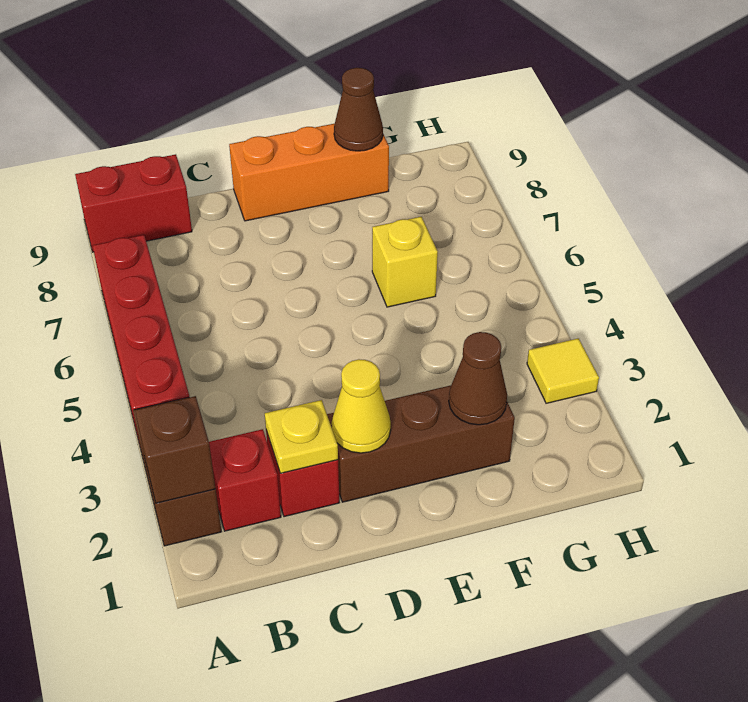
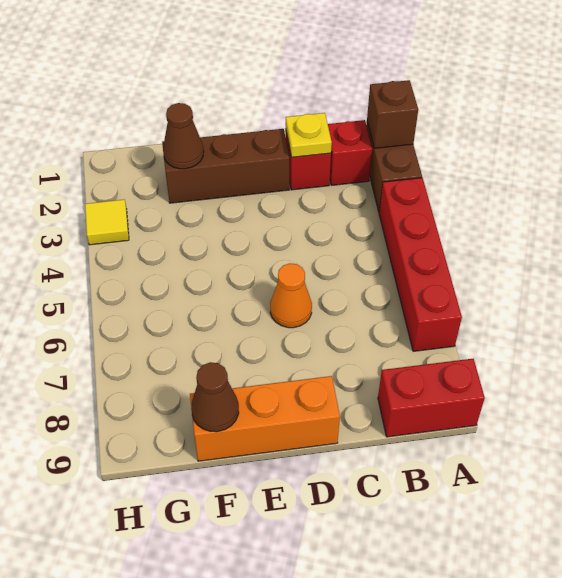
yellow cone D2 level 2 -> none
none -> orange cone D6 level 1
yellow brick F6 level 1 -> none

